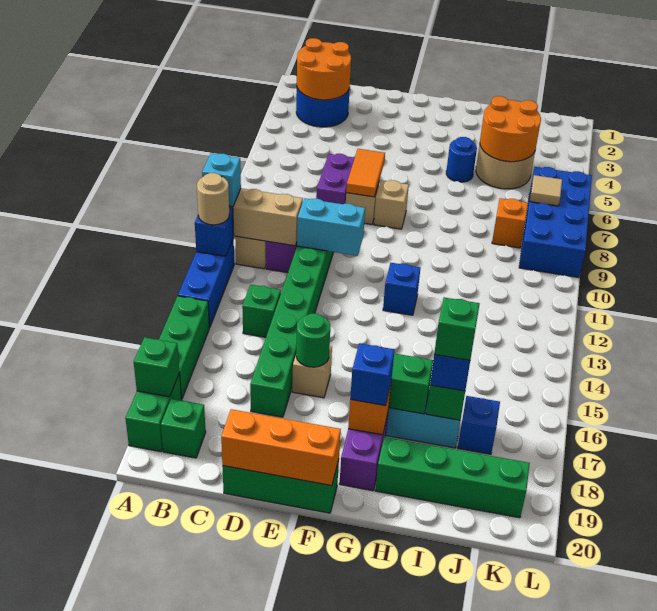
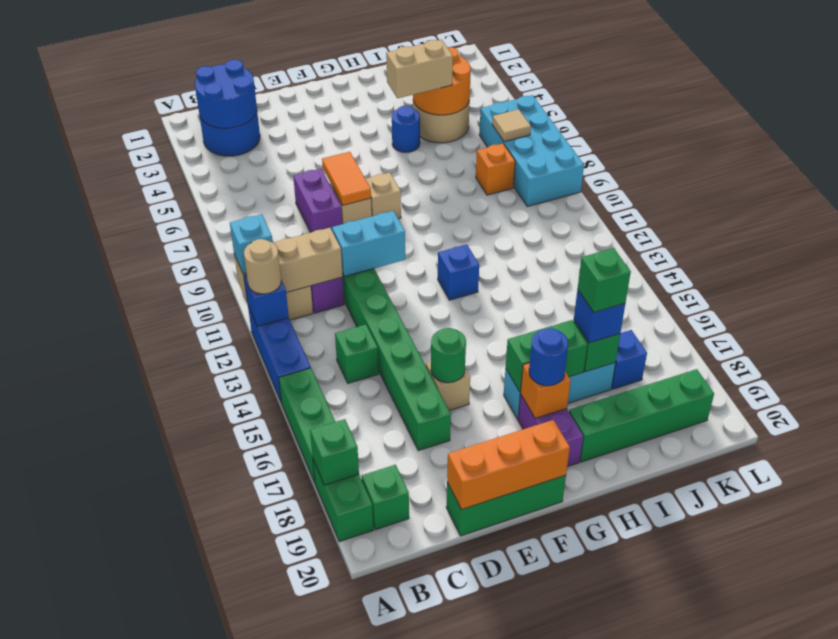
orange round brick B2:C3 level 2 -> blue round brick B2:C3 level 2
blue brick G18 level 3 -> blue round brick G18 level 3
none -> tan brick H5:I5 level 3
blue brick K6:L9 level 1 -> cyan brick K6:L9 level 1

